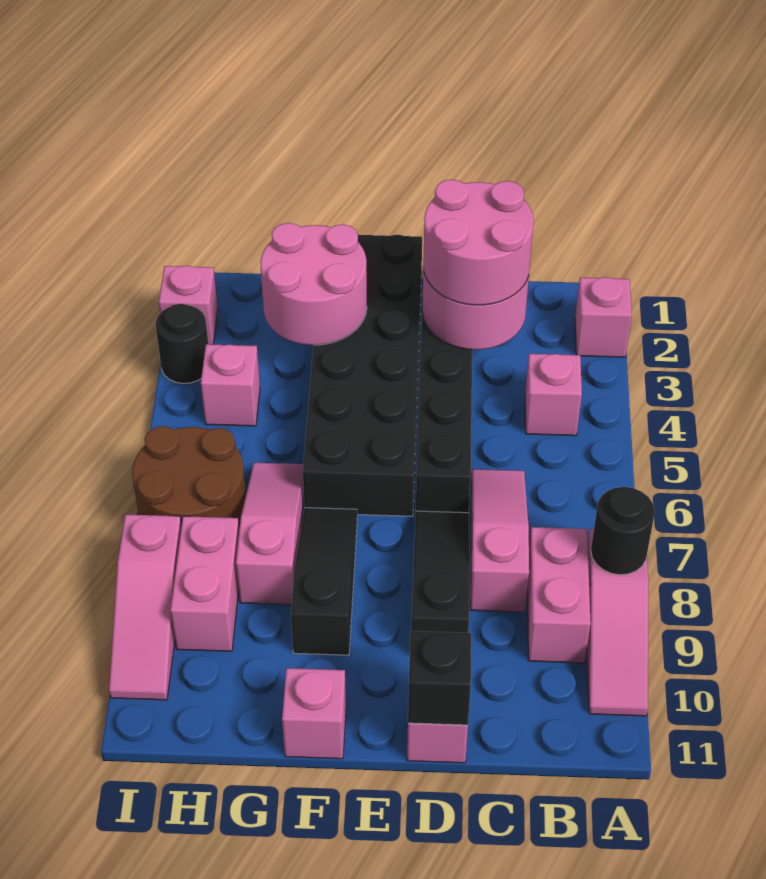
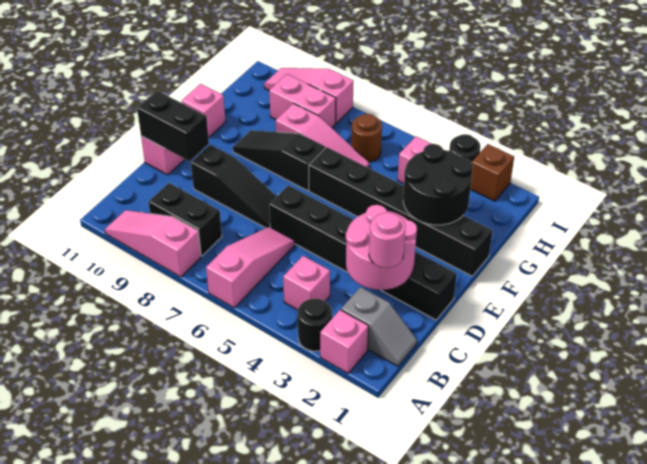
black round brick A8 level 2 -> black round brick A3 level 1
none -> grey slope B1:B2 level 1 top 2
pink brick B8:B9 level 1 -> black brick B8:B9 level 1
pink round brick C2:D3 level 3 -> pink round brick C2 level 3
pink slope C6:C8 level 1 top 8 -> pink slope A6:C6 level 1 top A
black brick D11 level 2 -> black brick D10:D11 level 2
black brick E1:F6 level 1 -> black brick F1:F6 level 1
pink round brick F2:G3 level 2 -> black round brick F2:G3 level 2
black slope F7:F9 level 1 top 9 -> black slope F7:F9 level 1 top 7
brown round brick H6:I7 level 1 -> brown round brick H6 level 1
pink brick I2 level 1 -> brown brick I2 level 1

